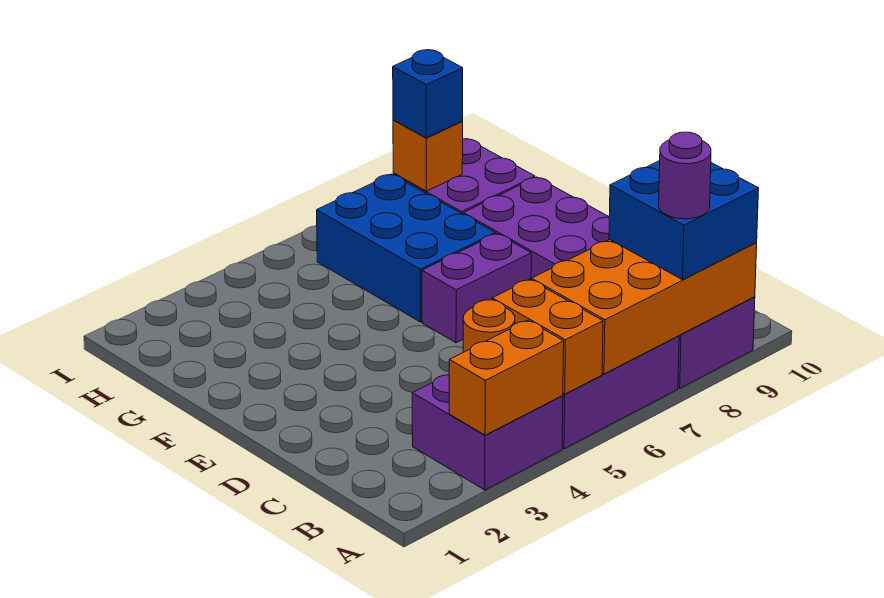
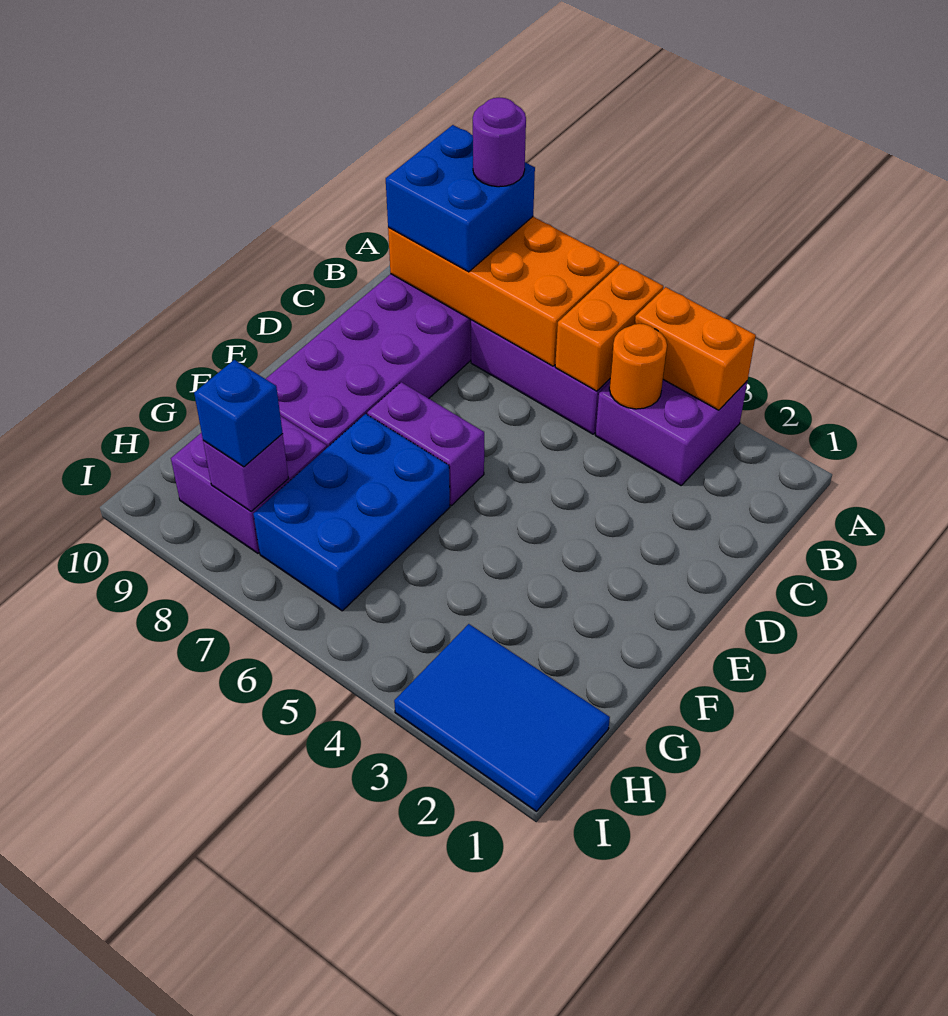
none -> blue tile H1:I3 level 1
orange brick H8 level 2 -> purple brick H8 level 2

